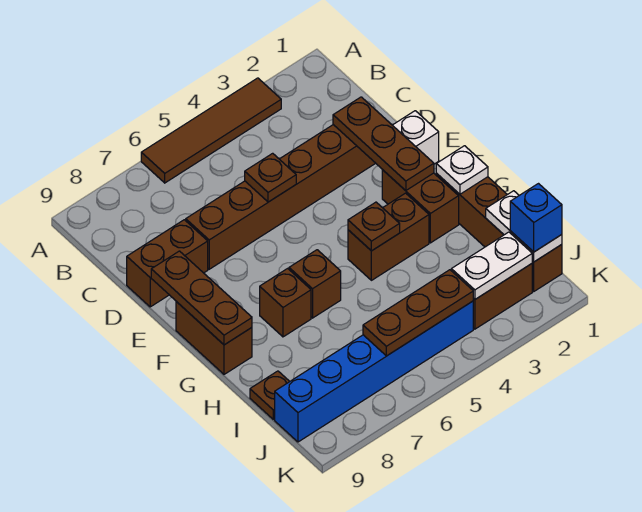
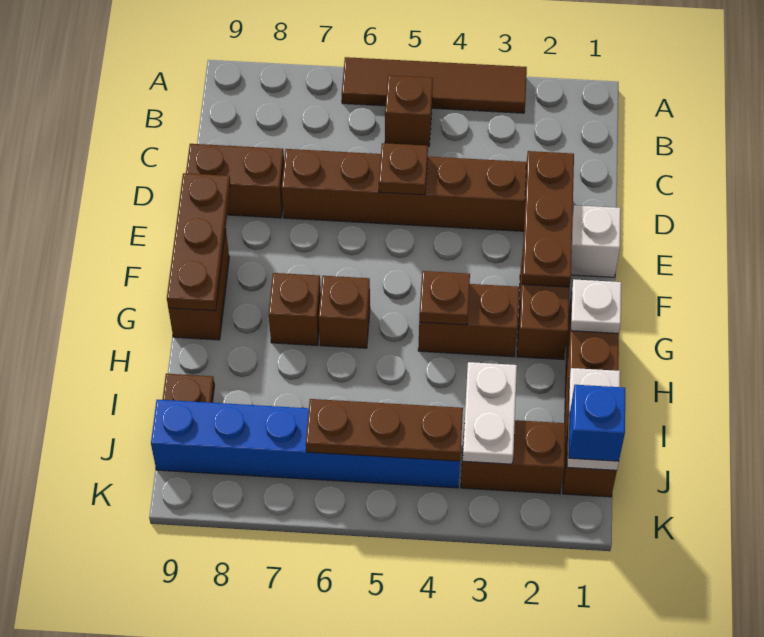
none -> brown brick B5 level 1
white plate J2:J3 level 2 -> white plate I3:J3 level 2

